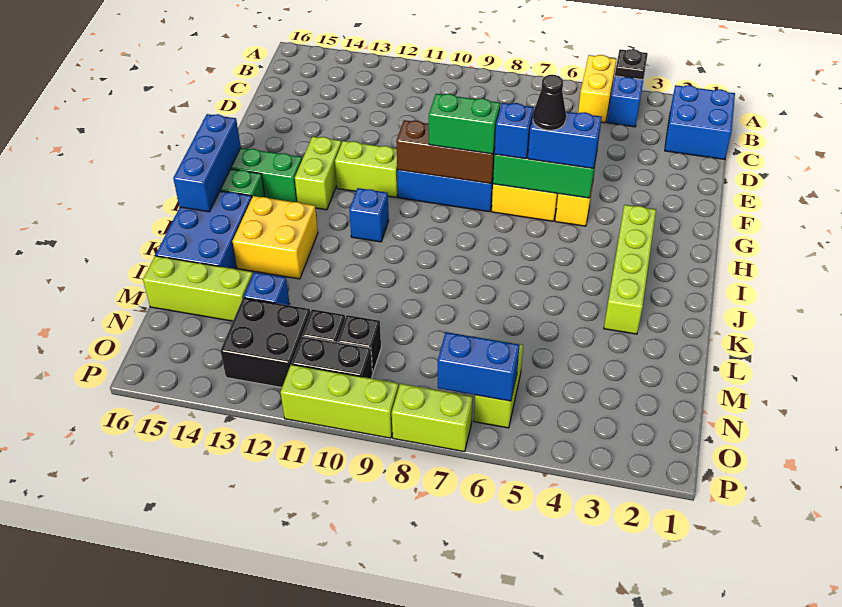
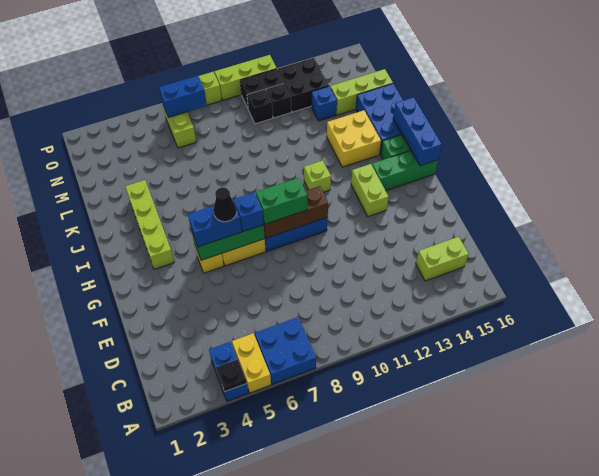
blue brick B1:C2 level 1 -> blue brick A6:B7 level 1
lime brick G11:G12 level 1 -> lime brick C14:C15 level 1
blue brick I11 level 1 -> lime brick I11 level 1

